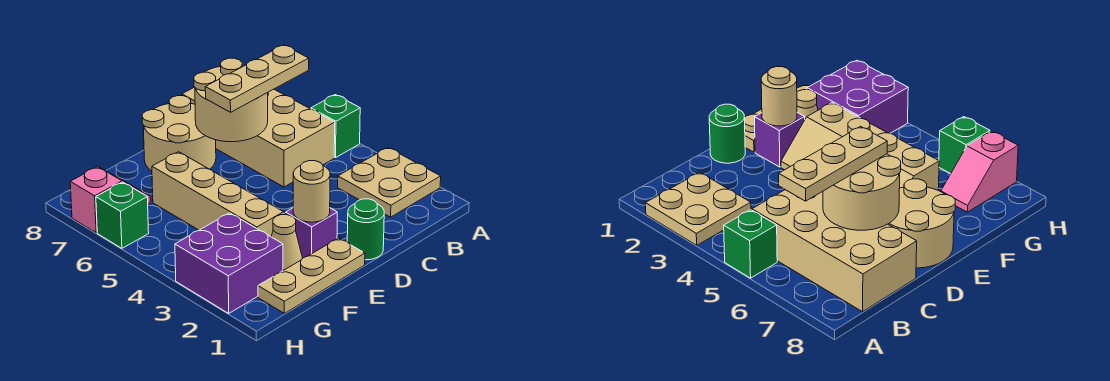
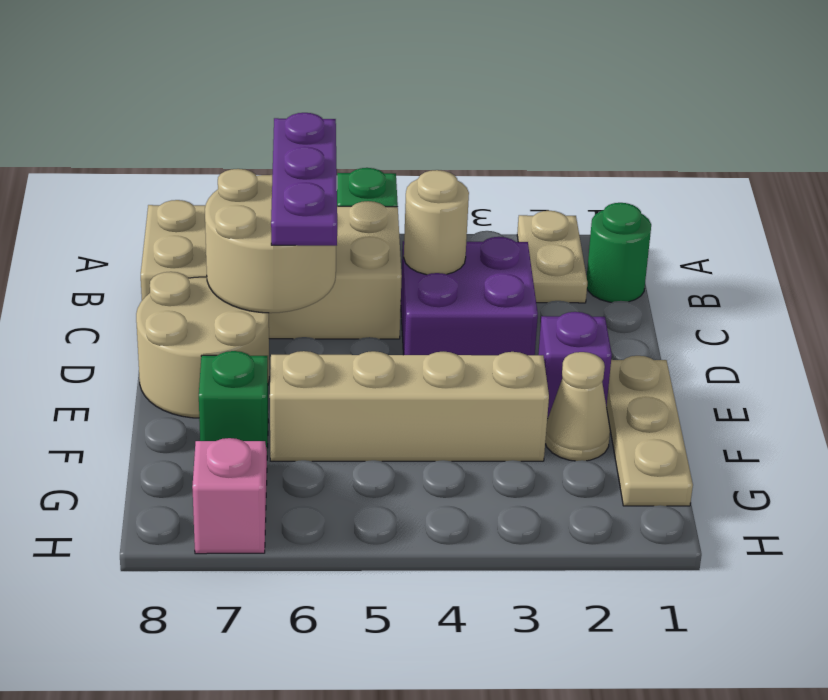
tan plate A2:B3 level 1 -> tan plate A2:B2 level 1
tan plate B6:D6 level 3 -> purple plate B6:D6 level 3
green round brick D1 level 1 -> green round brick B1 level 1
tan round brick E2 level 2 -> tan round brick C4 level 2
purple brick G2:H3 level 1 -> purple brick C3:D4 level 1
green brick H6 level 1 -> green brick F7 level 1

